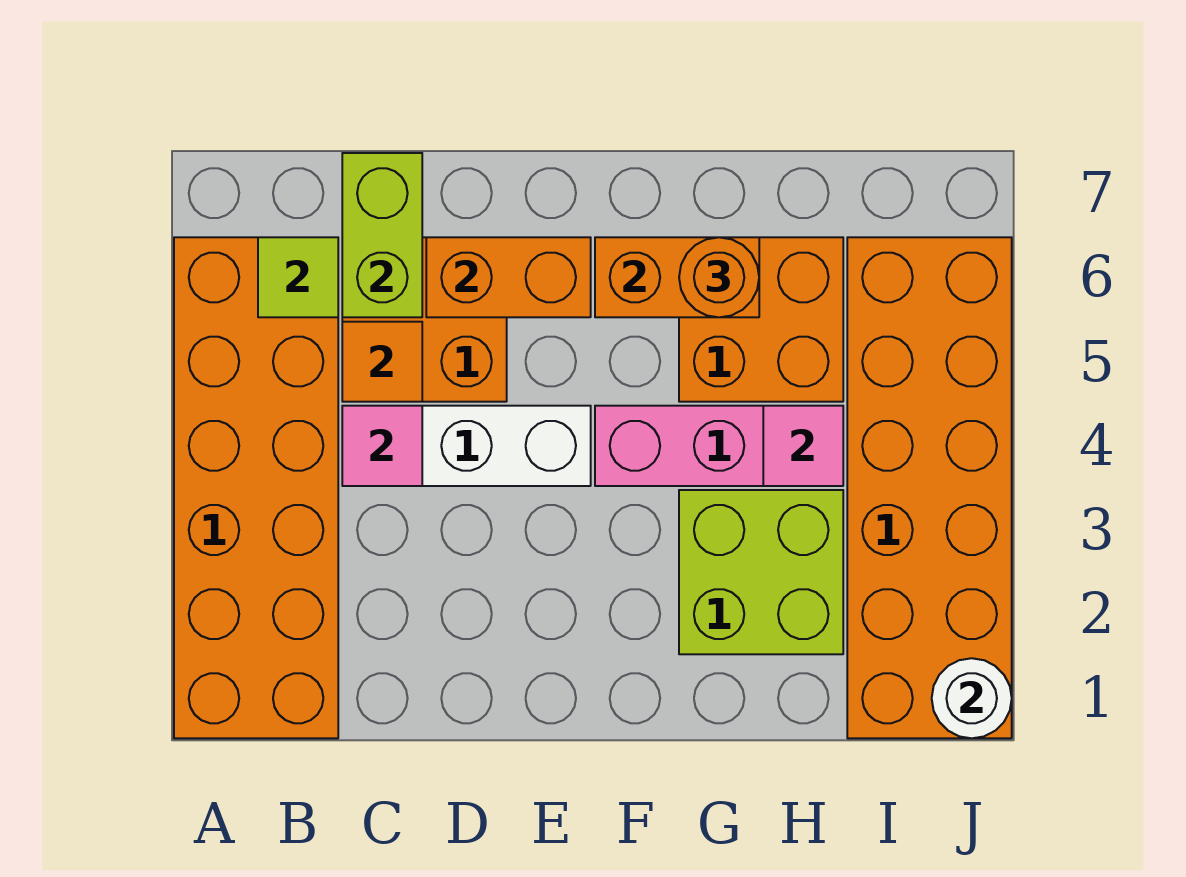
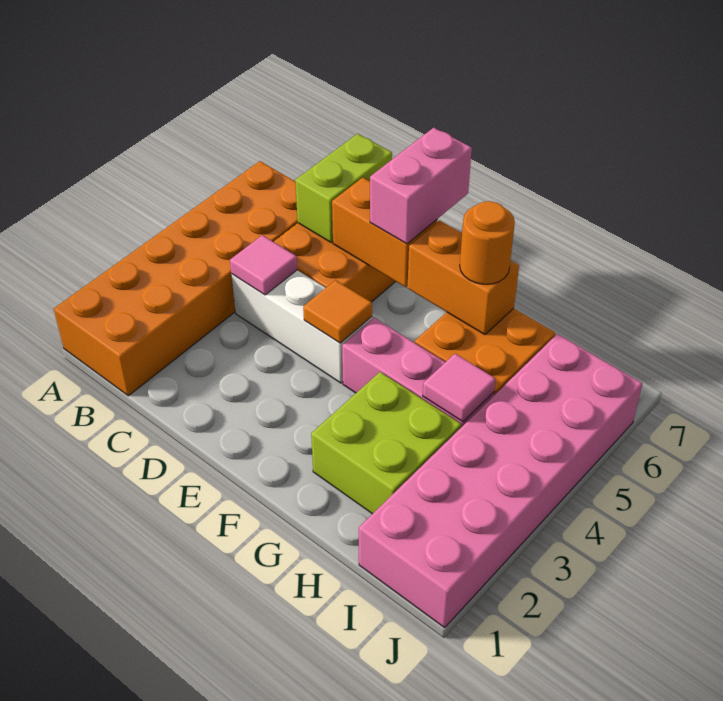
lime tile B6 level 2 -> none
orange tile C5 level 2 -> orange tile E4 level 2
none -> pink brick E6:E7 level 3
orange brick I1:J6 level 1 -> pink brick I1:J6 level 1
white round brick J1 level 2 -> none

